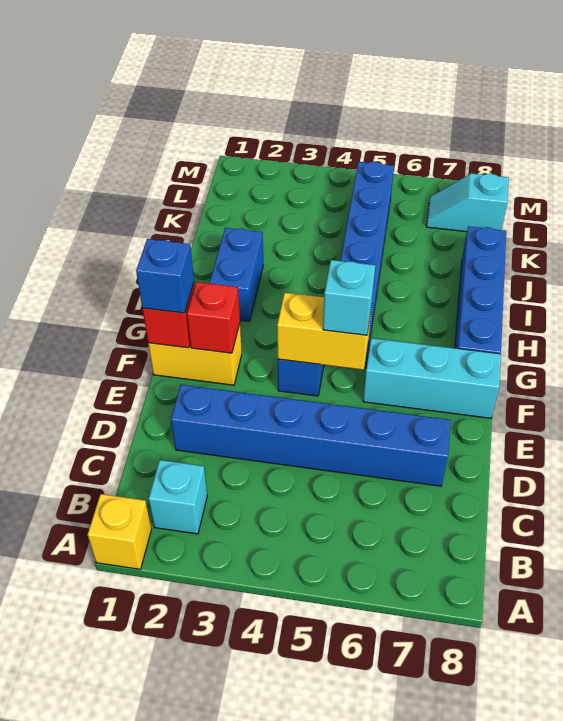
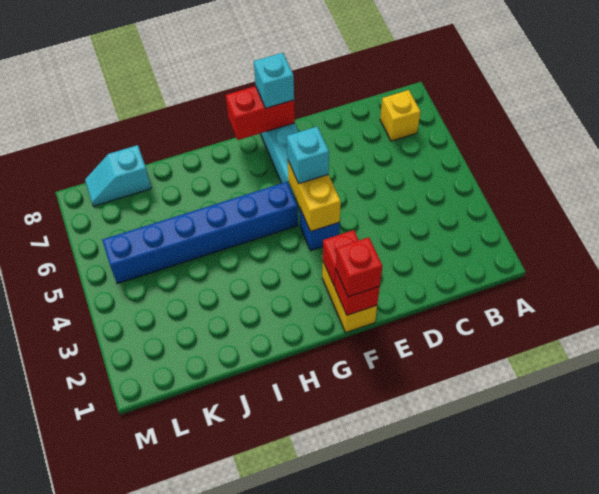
yellow brick A1 level 1 -> yellow brick B7 level 1
cyan brick B2 level 1 -> cyan brick F8 level 3
blue brick D2:D7 level 1 -> none
blue brick F1 level 3 -> red brick F1 level 3
none -> red brick F8:G8 level 2
blue brick G8:J8 level 1 -> none
blue brick H2:I2 level 1 -> none
cyan slope L7:L8 level 1 top 8 -> cyan slope K8:L8 level 1 top K

